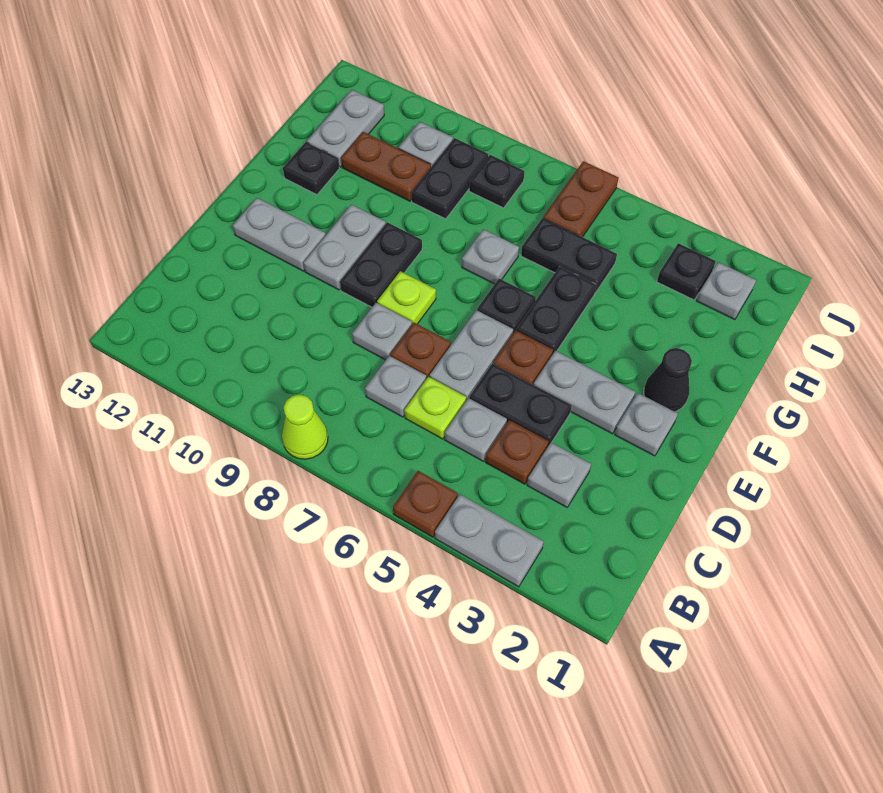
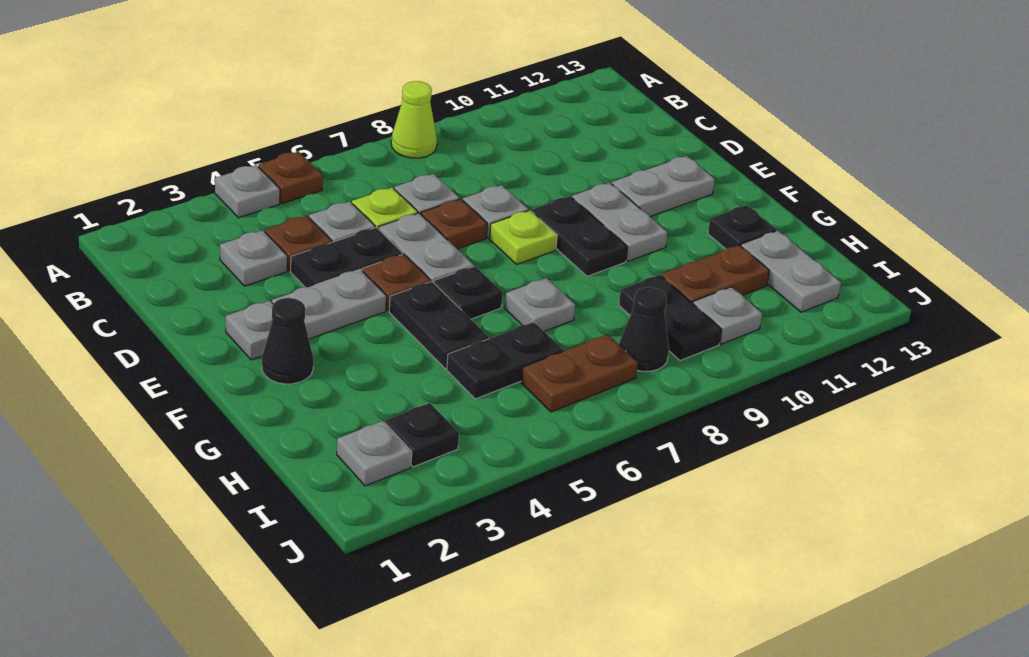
grey plate A3:A4 level 1 -> grey plate A4 level 1
brown plate I6:J6 level 1 -> brown plate I6:I7 level 1
black plate I8 level 1 -> black cone I8 level 1

